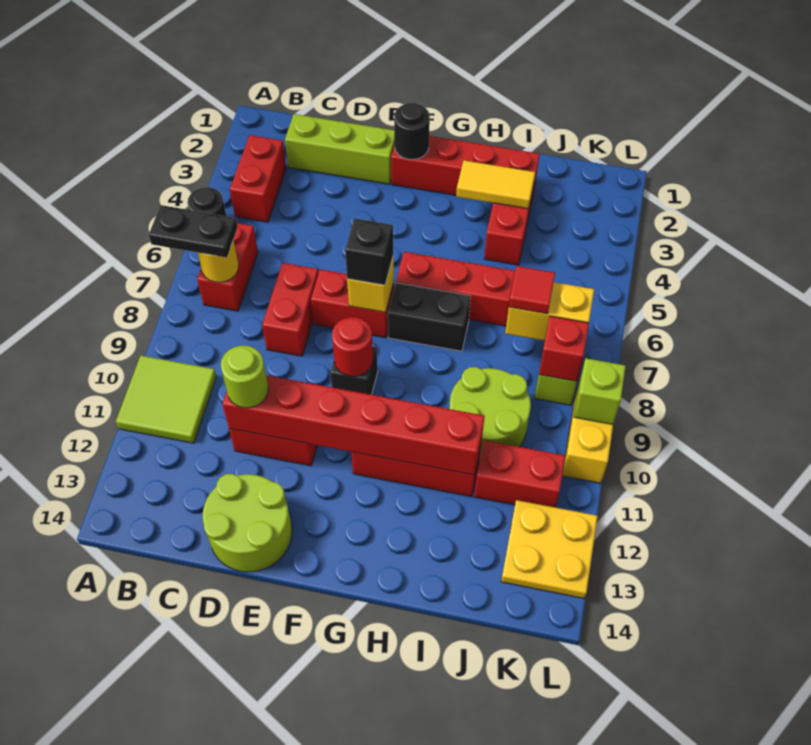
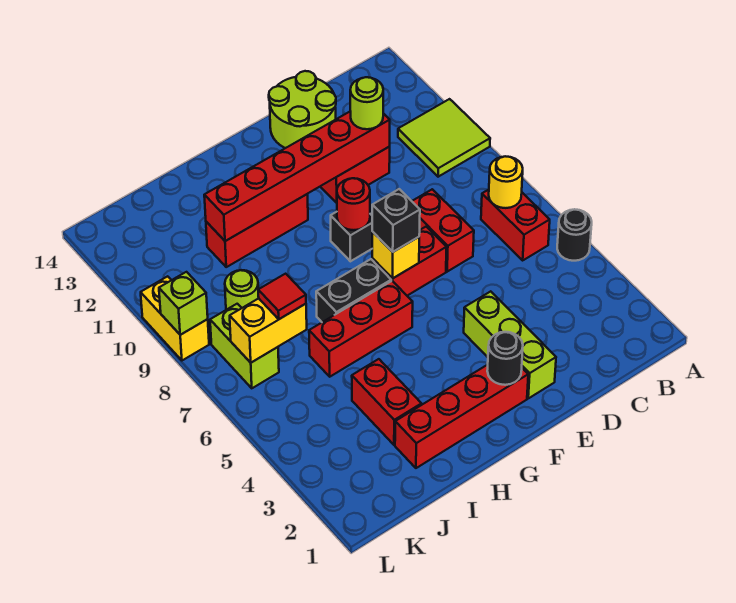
black plate A7:B7 level 3 -> none
red brick B3:B4 level 1 -> none
lime brick C2:E2 level 1 -> lime brick E2:E4 level 1
yellow tile H3:I3 level 2 -> none
lime round brick I9:J10 level 1 -> lime round brick J9 level 1
red brick J11:K11 level 1 -> none
red brick K8 level 2 -> none
yellow plate K12:L13 level 1 -> none

